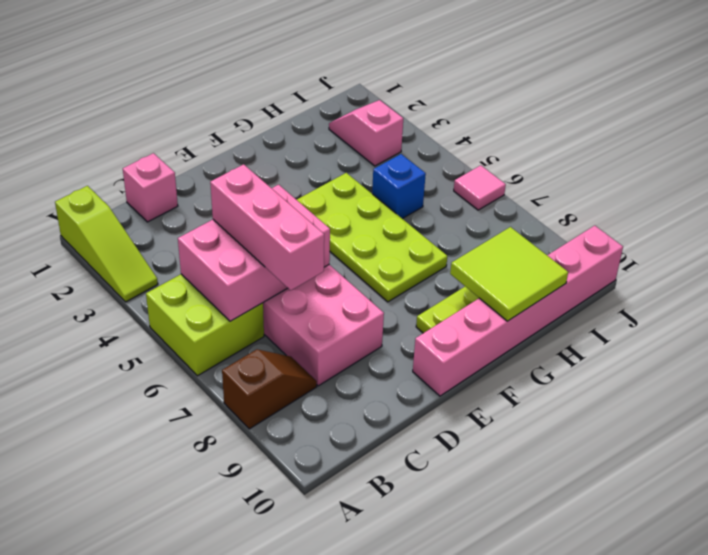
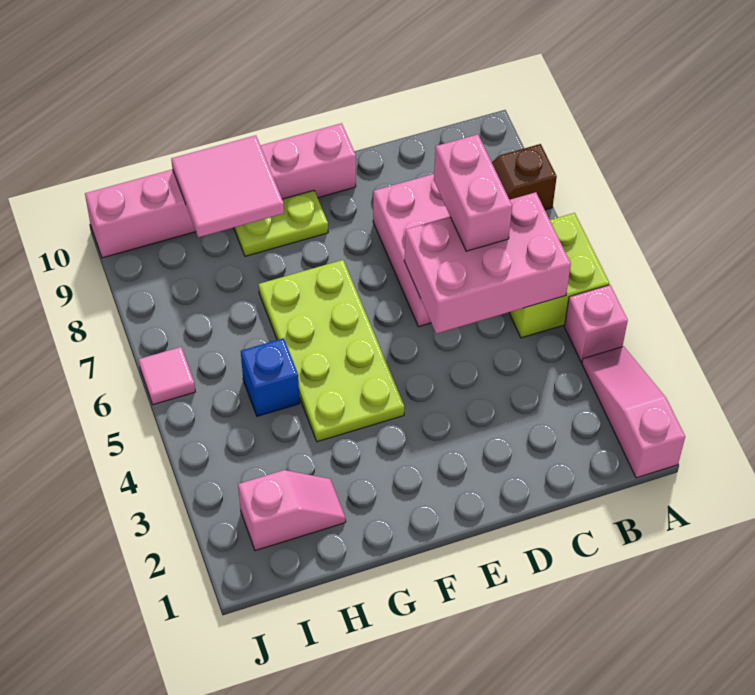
lime slope A1:A3 level 1 top 1 -> pink slope A1:A3 level 1 top 1
pink brick C1 level 1 -> pink brick A4 level 1
pink brick C5:C7 level 3 -> pink brick C6:C7 level 3
lime tile G9:H10 level 2 -> pink tile G9:H10 level 2
pink slope I2:I3 level 1 top 3 -> pink slope H2:I2 level 1 top I

